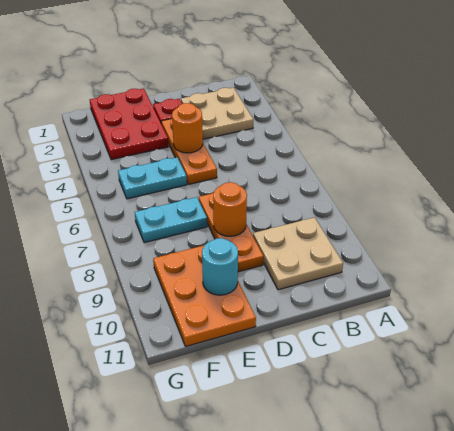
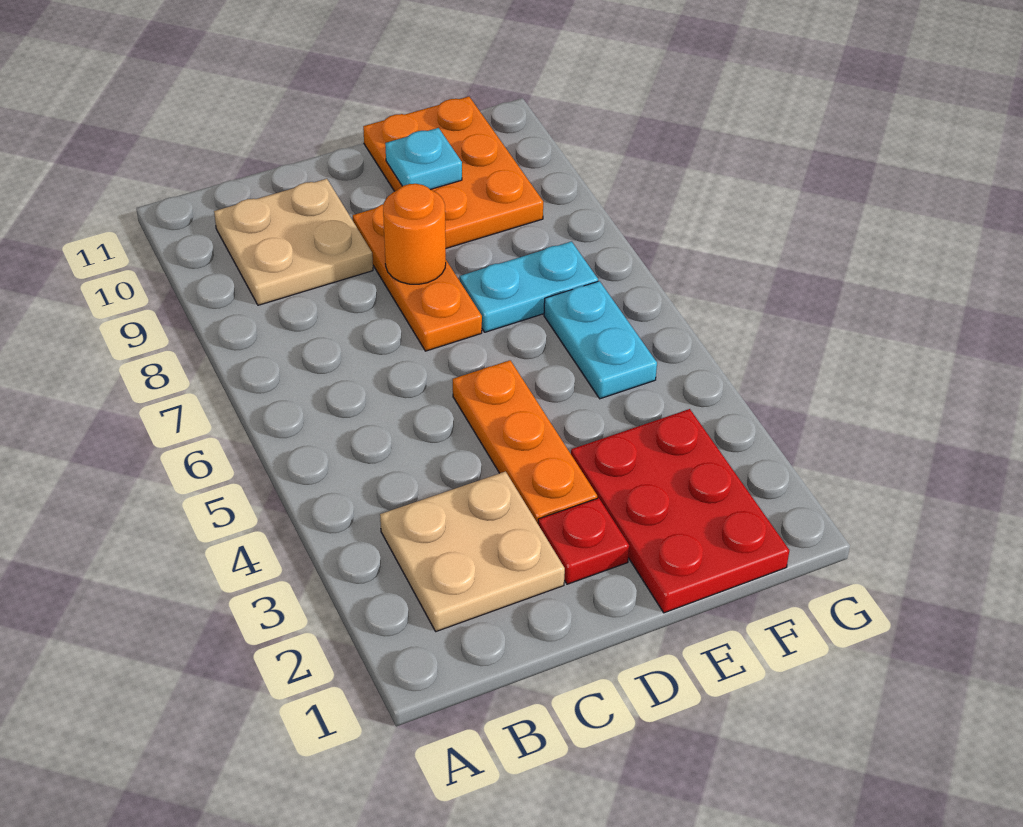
orange round brick D4 level 2 -> none
cyan plate E5:F5 level 1 -> cyan plate F5:F6 level 1
cyan round brick E10 level 2 -> cyan plate E10 level 2

